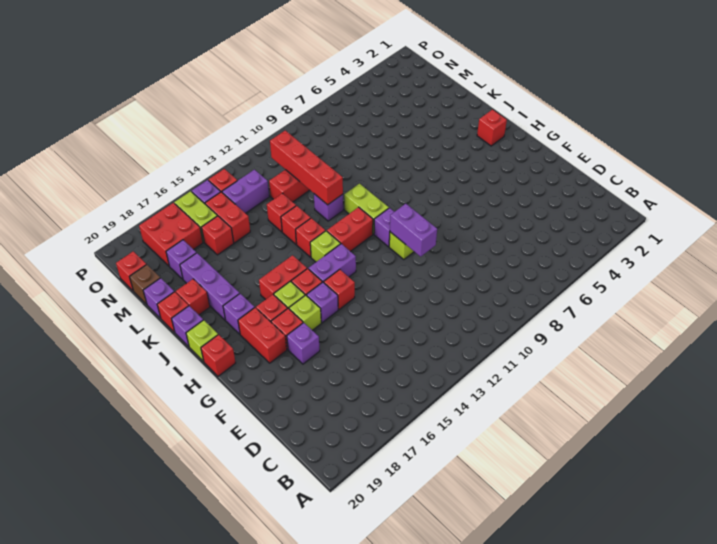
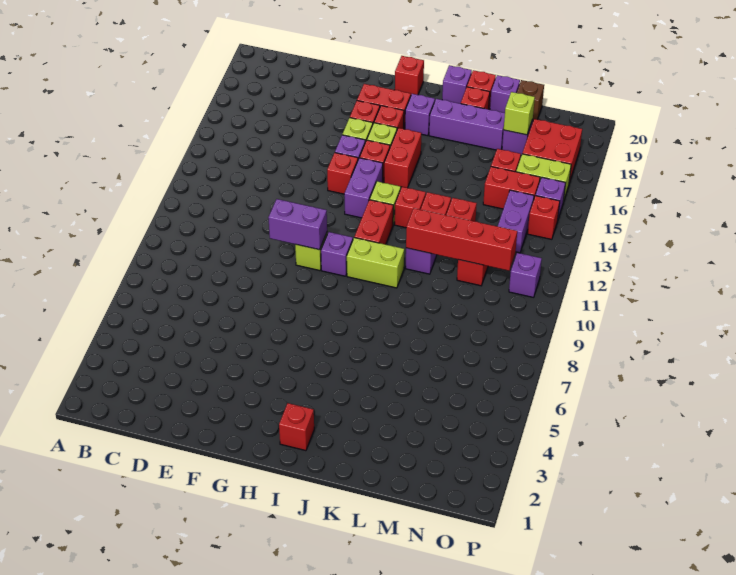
purple brick F17 level 1 -> purple brick O11 level 1
lime brick I20 level 1 -> lime brick M18 level 2
red brick N20 level 1 -> none

